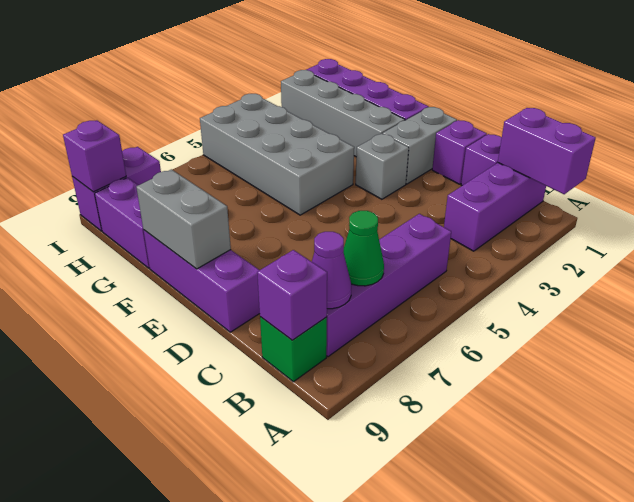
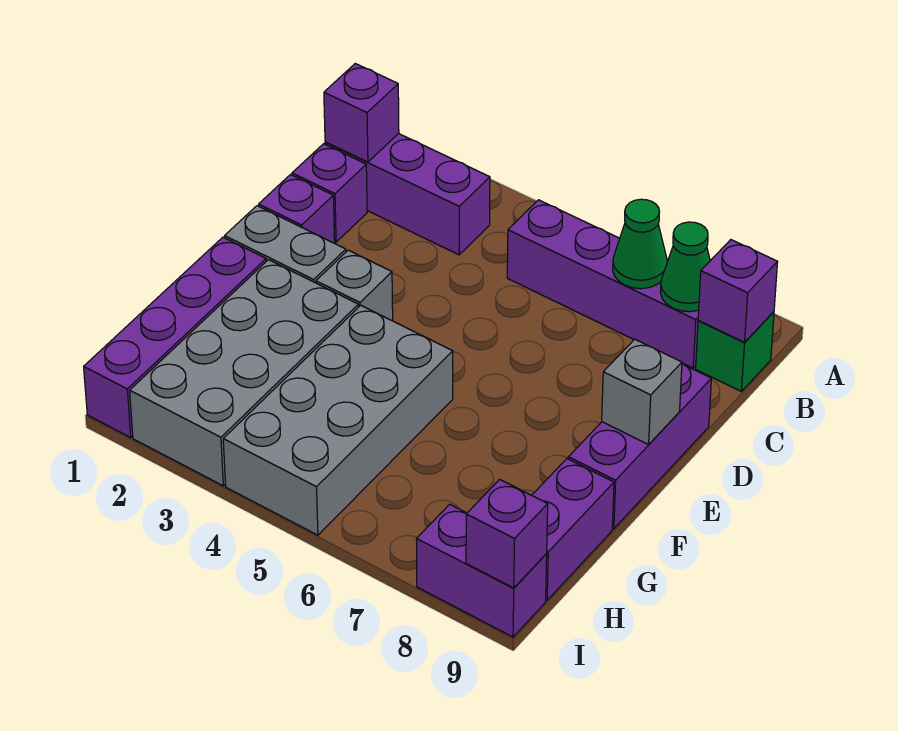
purple brick A1:B1 level 2 -> purple brick B1 level 2
purple cone B8 level 2 -> green cone B8 level 2
grey brick E9:F9 level 2 -> grey brick E9 level 2
grey brick F2:I2 level 1 -> grey brick F2:I3 level 1

